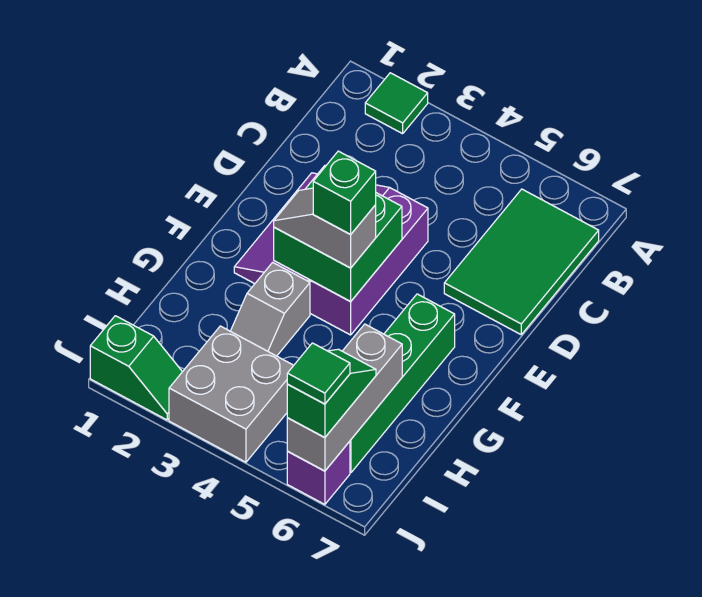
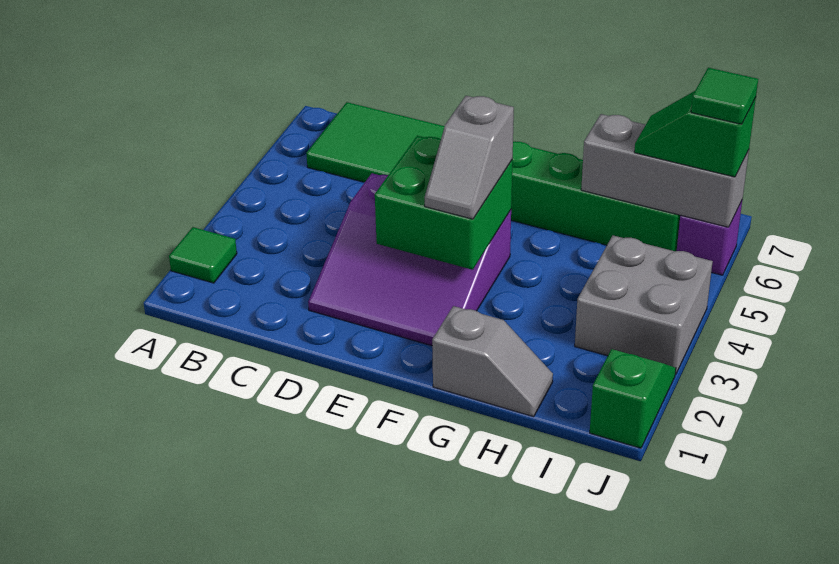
green brick F4 level 4 -> none
grey slope G3:H3 level 1 top G -> grey slope G1:H1 level 1 top G

